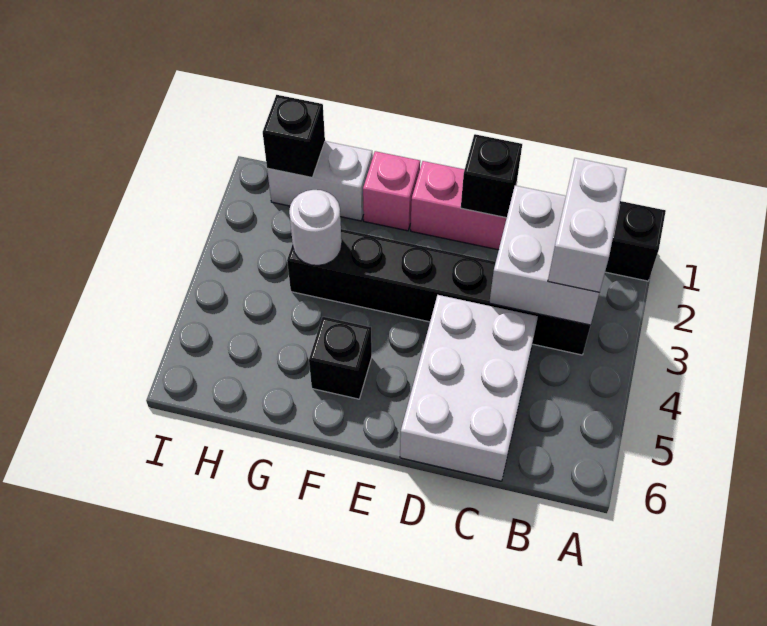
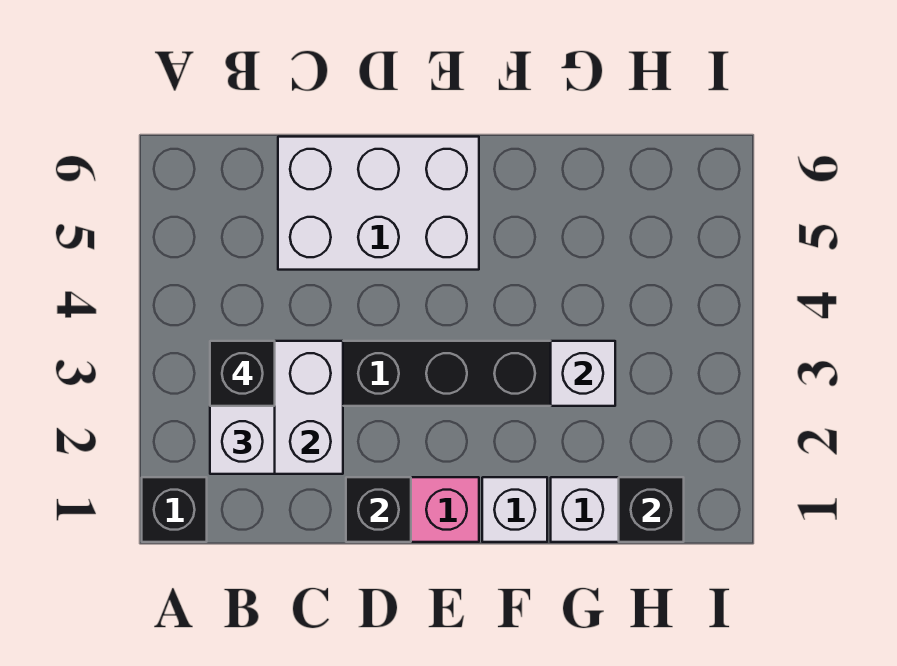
white brick C4:D6 level 1 -> white brick C5:E6 level 1
pink brick F1 level 1 -> white brick F1 level 1
black brick F5 level 1 -> black brick B3 level 4
white round brick G3 level 2 -> white brick G3 level 2

